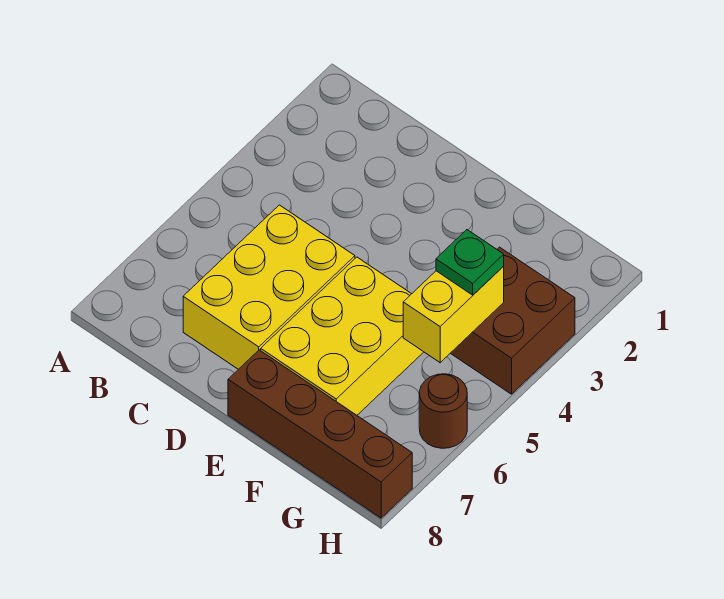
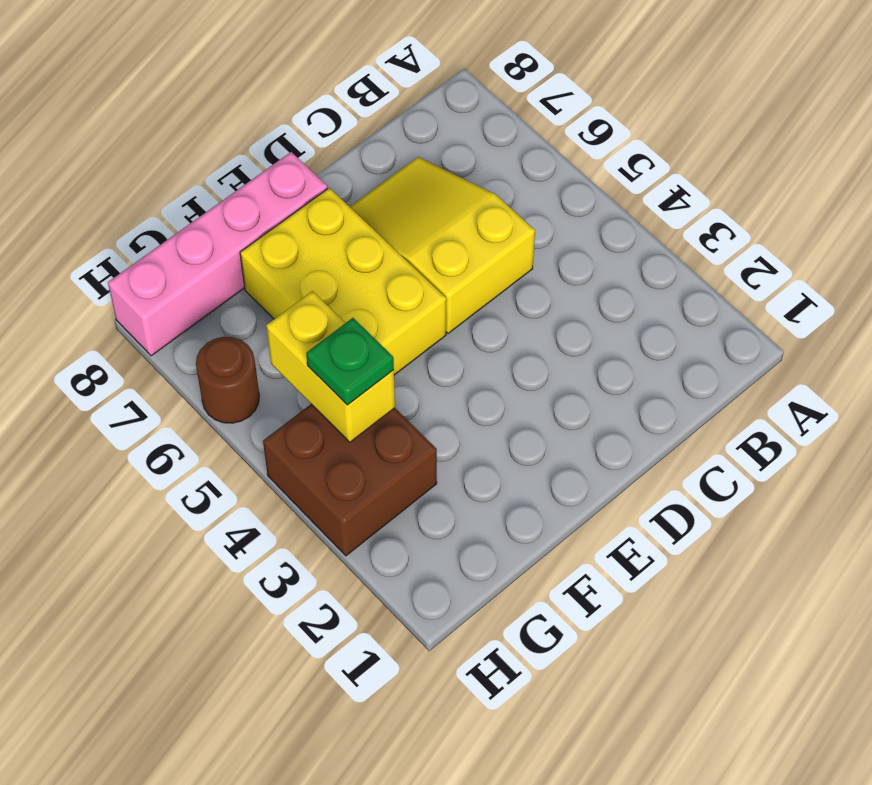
yellow brick C5:D7 level 1 -> yellow slope C5:D7 level 1 top 5
brown brick E8:H8 level 1 -> pink brick E8:H8 level 1

